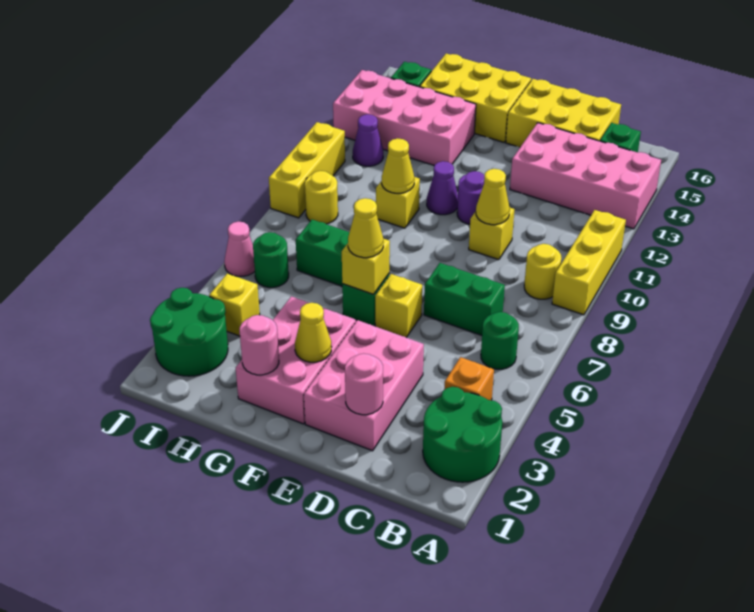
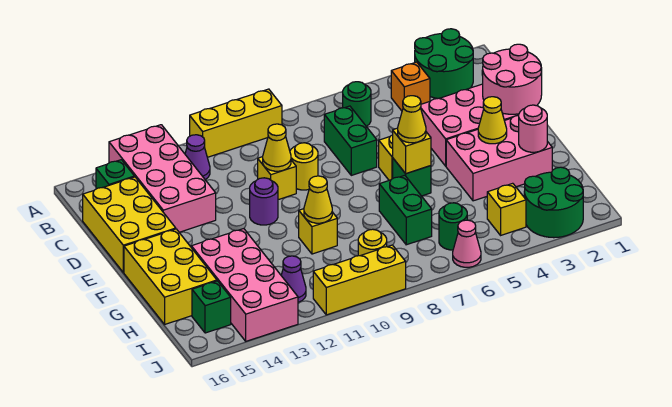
yellow round brick B9 level 1 -> yellow round brick D9 level 1
pink round brick D2 level 2 -> pink round brick D1:E2 level 2
purple cone F11 level 1 -> purple cone B12 level 1

